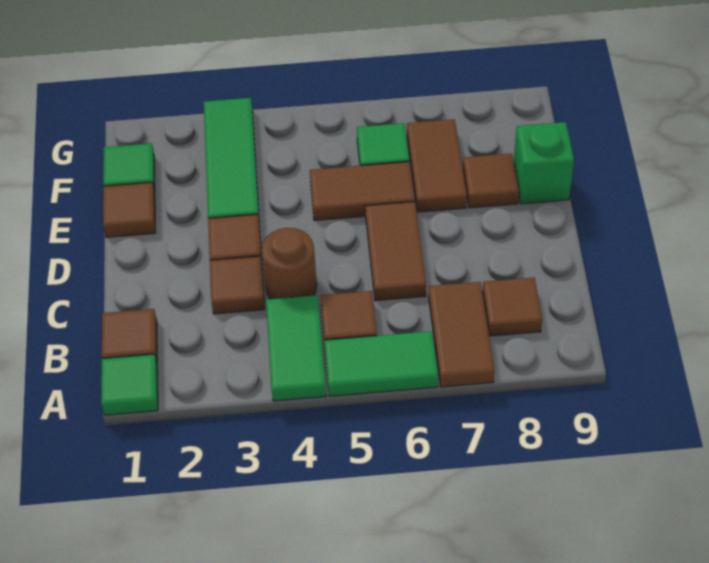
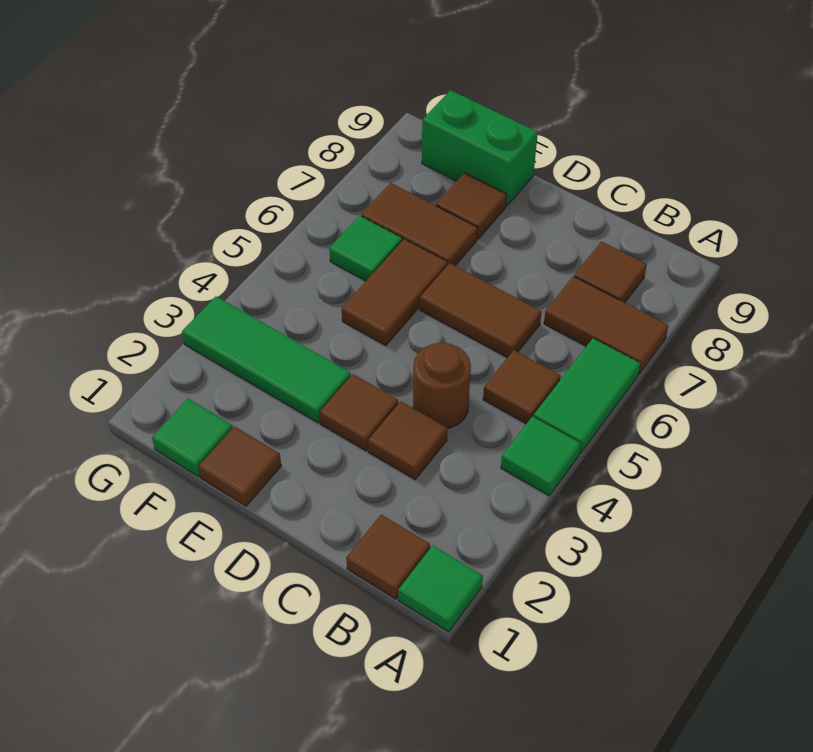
green tile A4:B4 level 1 -> green tile A4 level 1
green brick E9 level 1 -> green brick E9:F9 level 1

